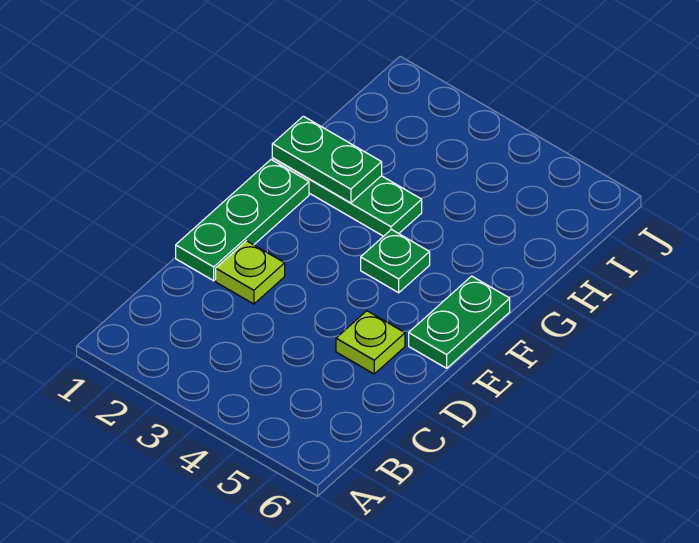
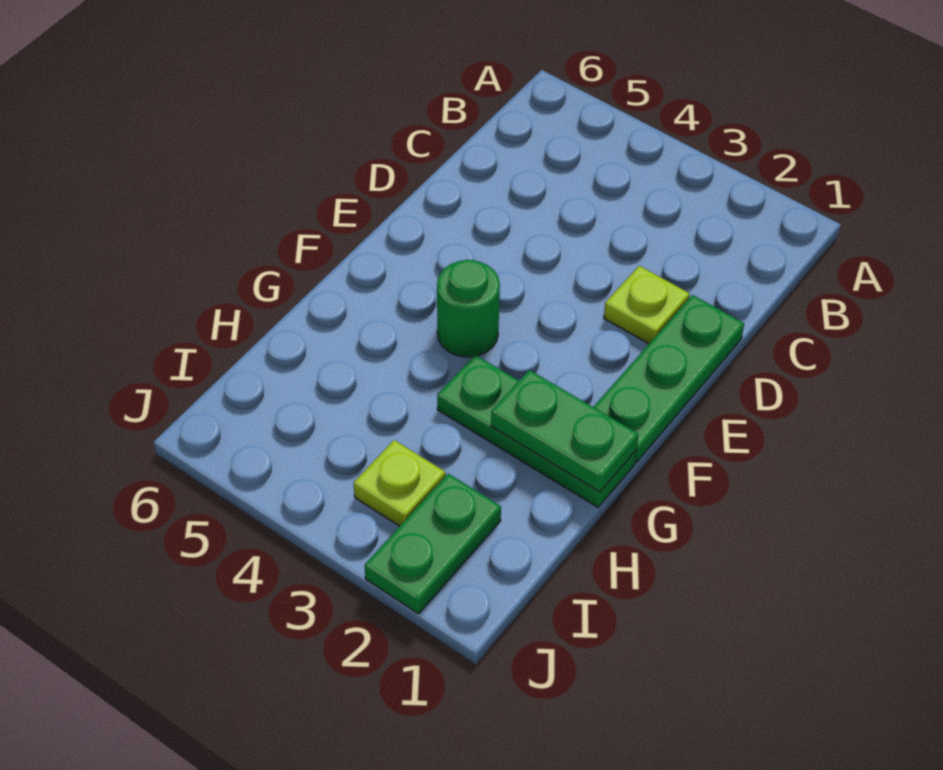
lime plate D5 level 1 -> lime plate I3 level 1
green plate E6:F6 level 1 -> green plate I2:J2 level 1
green plate F4 level 1 -> green round brick F4 level 1

